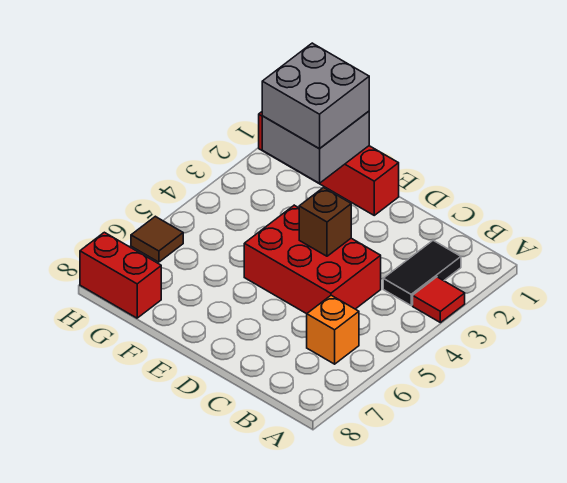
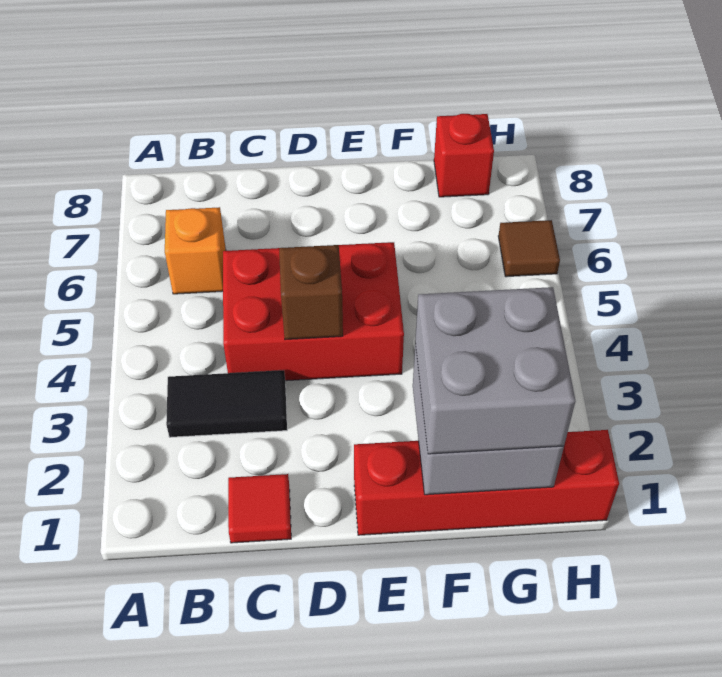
red tile A3 level 1 -> red tile C1 level 1
black tile B2:B3 level 1 -> black tile B3:C3 level 1
red brick G8:H8 level 1 -> red brick G8 level 1

